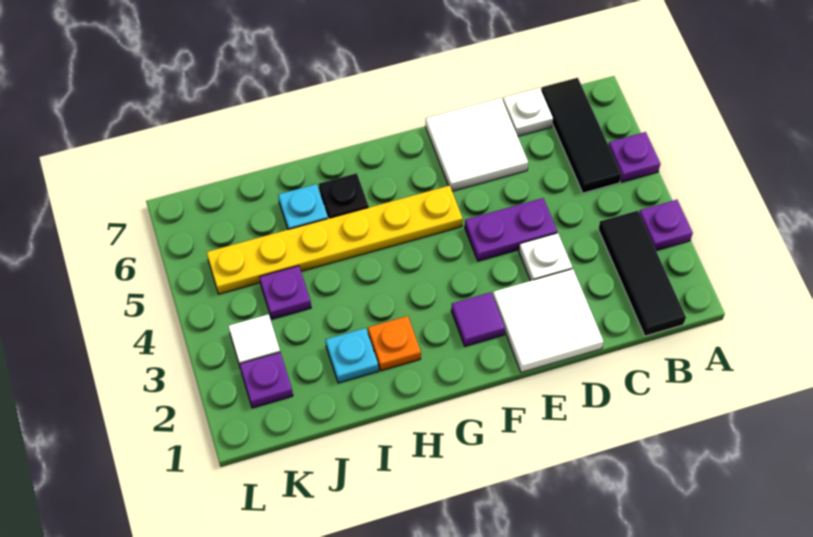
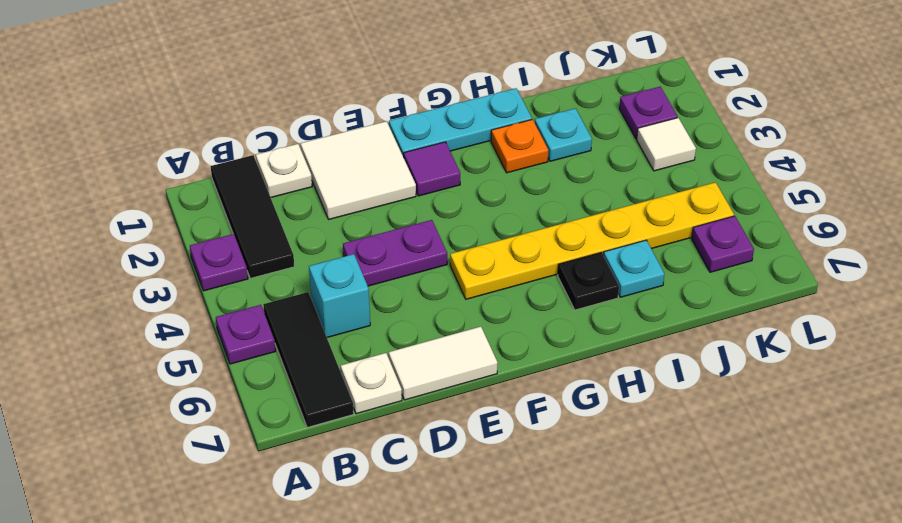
none -> cyan brick C5 level 1
white plate D3 level 1 -> white plate C1 level 1
white tile D6:E7 level 1 -> white tile D7:E7 level 1
none -> cyan plate F1:H1 level 1
purple plate J4 level 1 -> purple plate K6 level 1

